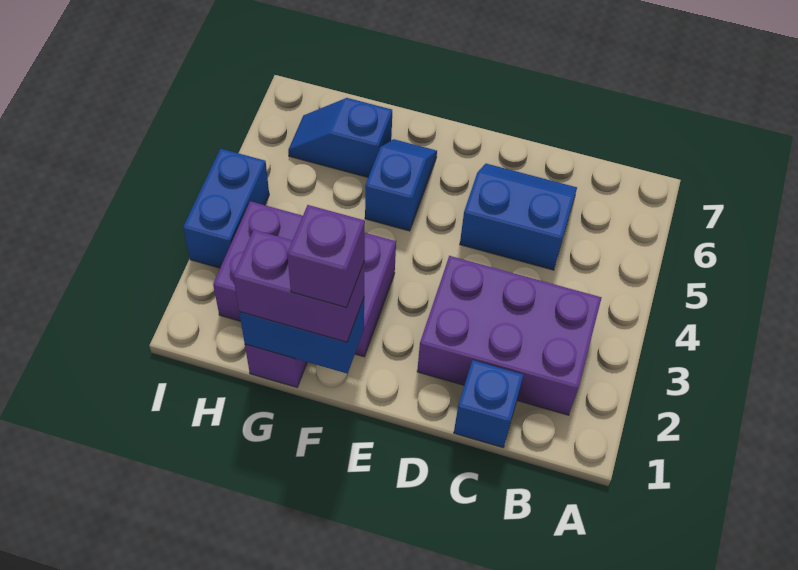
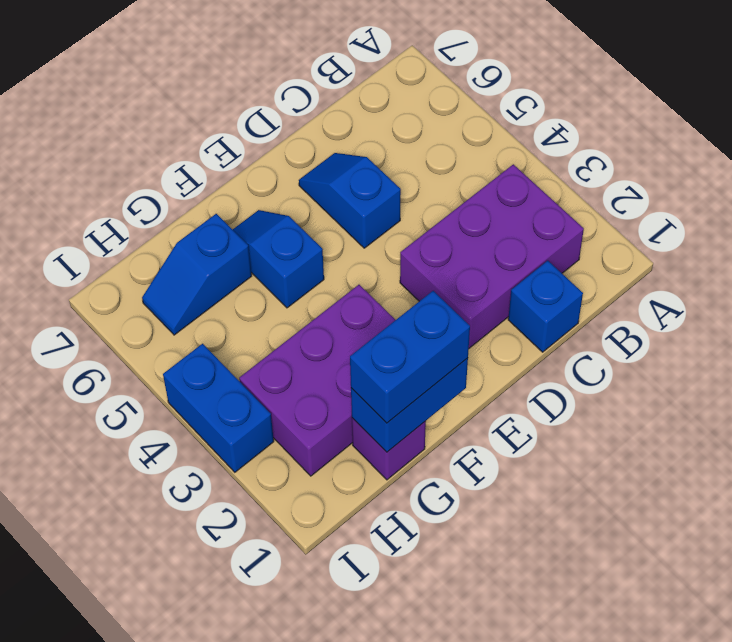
blue slope C5:D6 level 1 top 5 -> blue slope D5:D6 level 1 top 5
purple brick F1:G1 level 3 -> blue brick F1:G1 level 3
purple brick F1 level 4 -> none

